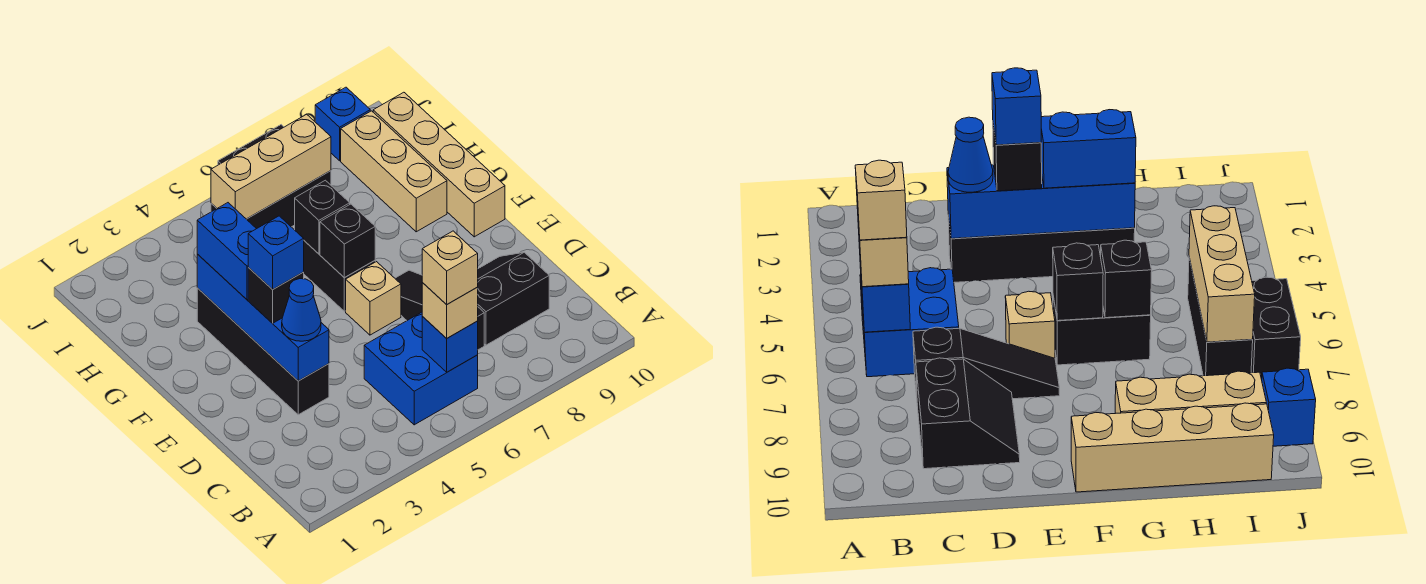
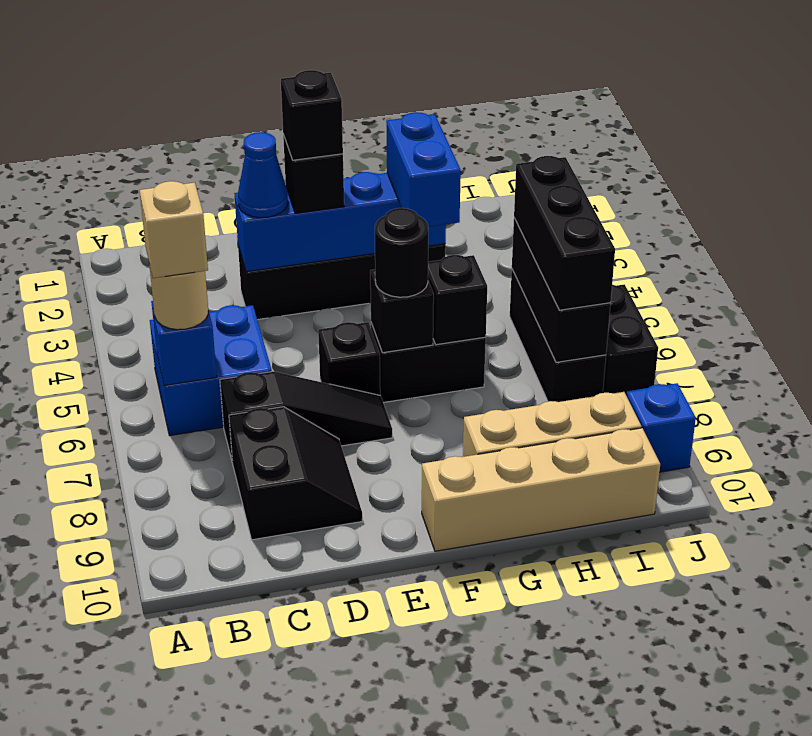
tan brick B6 level 3 -> tan round brick B6 level 3
blue brick E3 level 4 -> black brick E3 level 4
tan brick E6 level 1 -> black brick E6 level 1
blue brick F3:G3 level 3 -> blue brick G3:G4 level 3
none -> black round brick F6 level 3
tan brick I5:I7 level 2 -> black brick I5:I7 level 2
none -> black brick I5:I7 level 3

